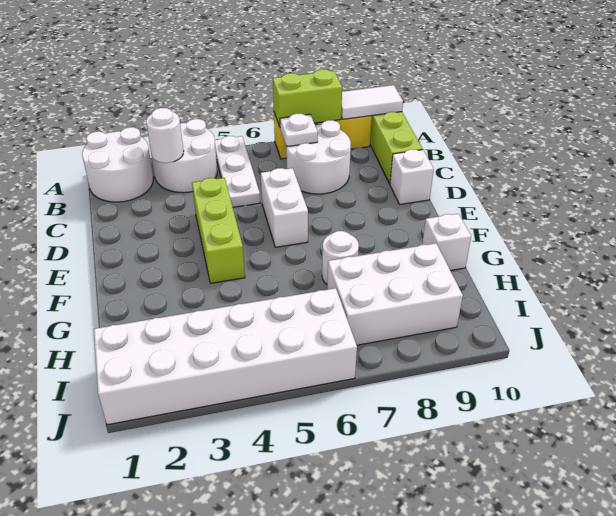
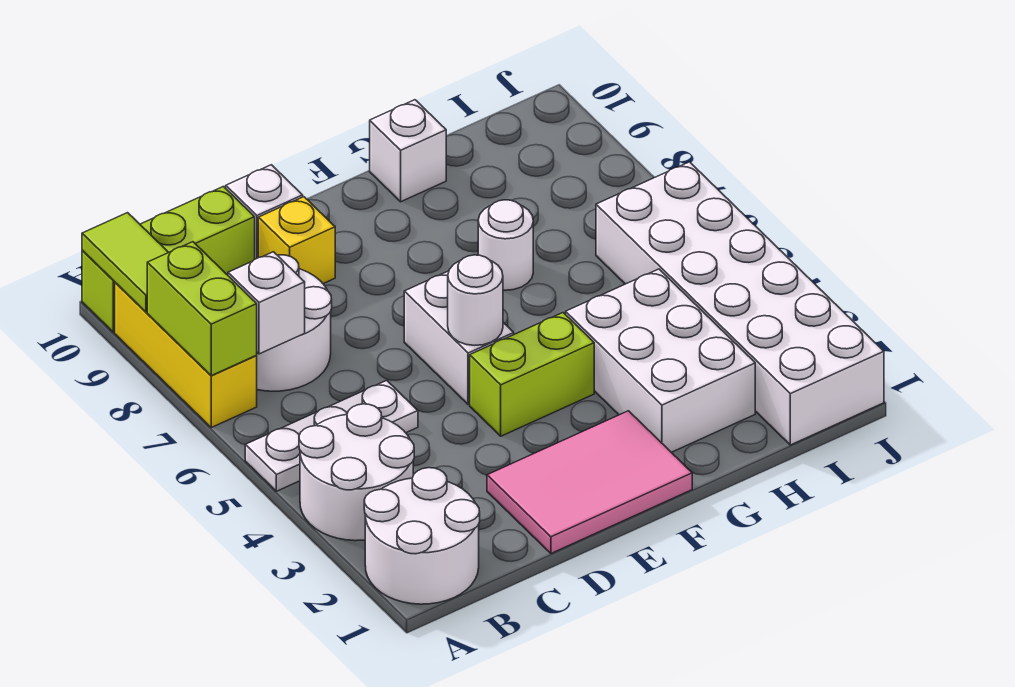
white tile A9:A10 level 2 -> lime tile A9:A10 level 2
white round brick B3 level 2 -> white round brick E5 level 2
white plate B7 level 2 -> white brick B7 level 2
none -> pink tile D1:F2 level 1
lime brick D4:F4 level 1 -> lime brick E4:F4 level 1
white brick D6:E6 level 1 -> white brick E5:E6 level 1
none -> yellow brick D9 level 1
white brick H7:I9 level 1 -> white brick G2:H4 level 1

